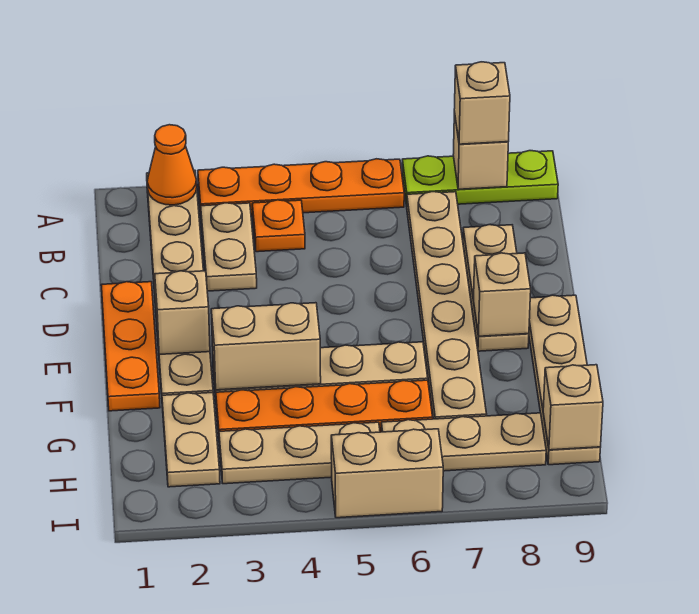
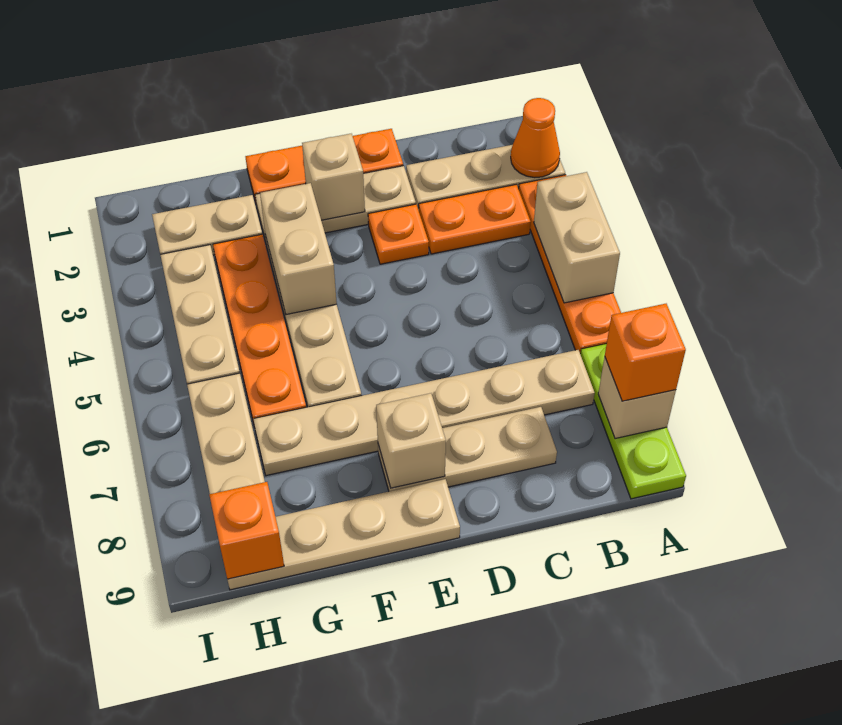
tan brick A8 level 3 -> orange brick A8 level 3
tan plate B3:C3 level 1 -> orange plate B3:C3 level 1
orange plate B4 level 1 -> orange plate D3 level 1
tan brick H9 level 2 -> orange brick H9 level 2
tan brick I5:I6 level 1 -> tan brick A4:A5 level 2

